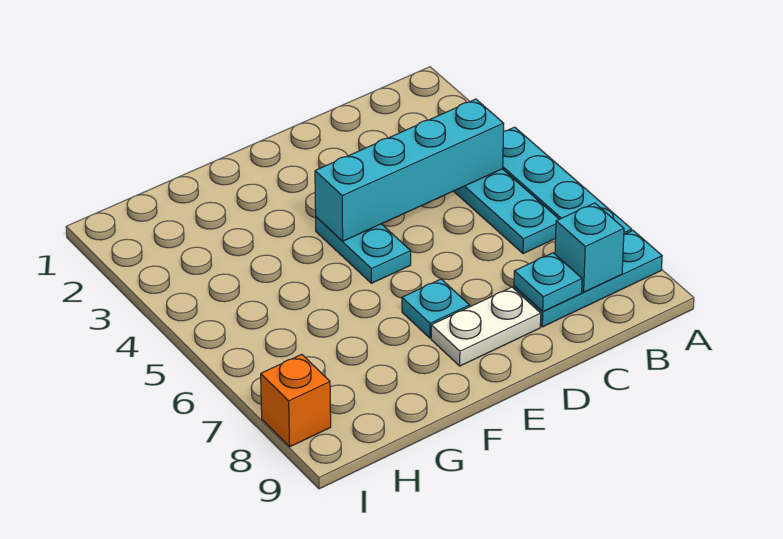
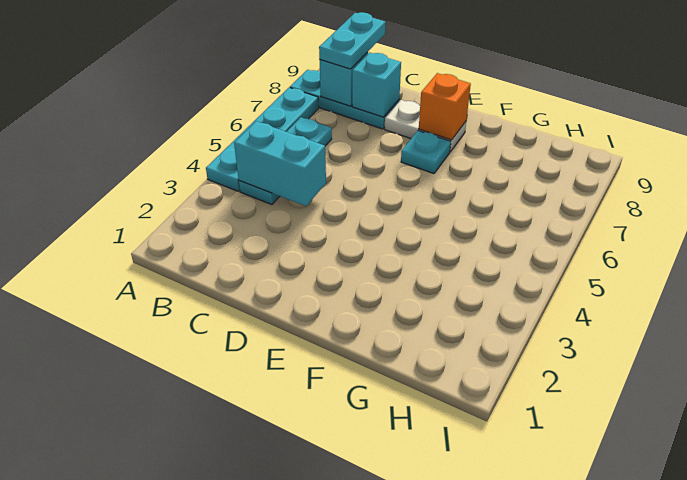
cyan brick B4:E4 level 2 -> cyan brick B4:C4 level 2
cyan plate C8 level 2 -> cyan brick C8 level 2
cyan plate E4:E5 level 1 -> cyan plate B8:B9 level 3
orange brick I8 level 1 -> orange brick E8 level 2

